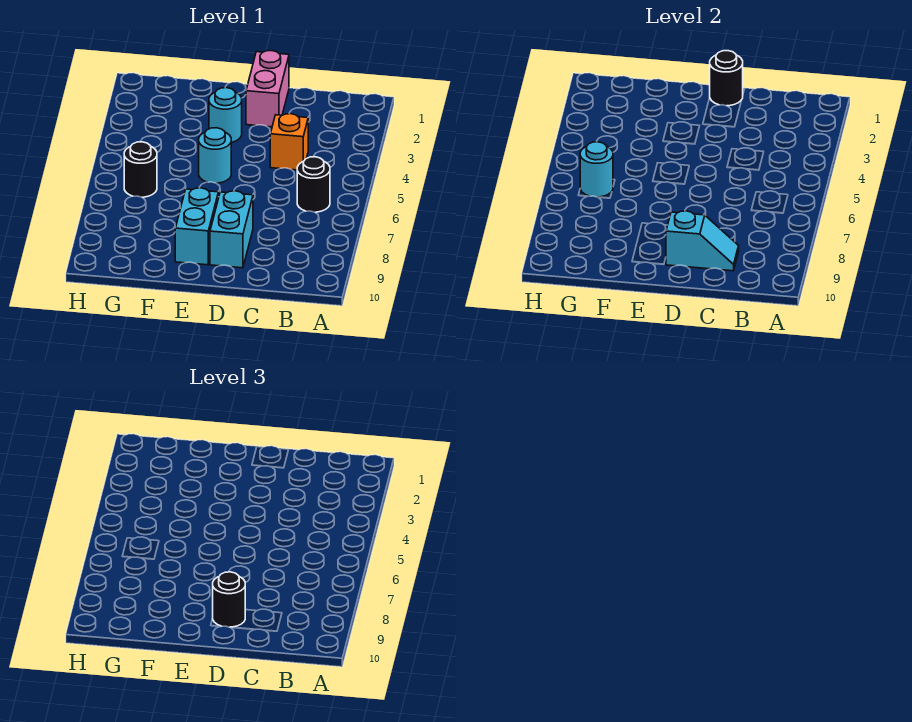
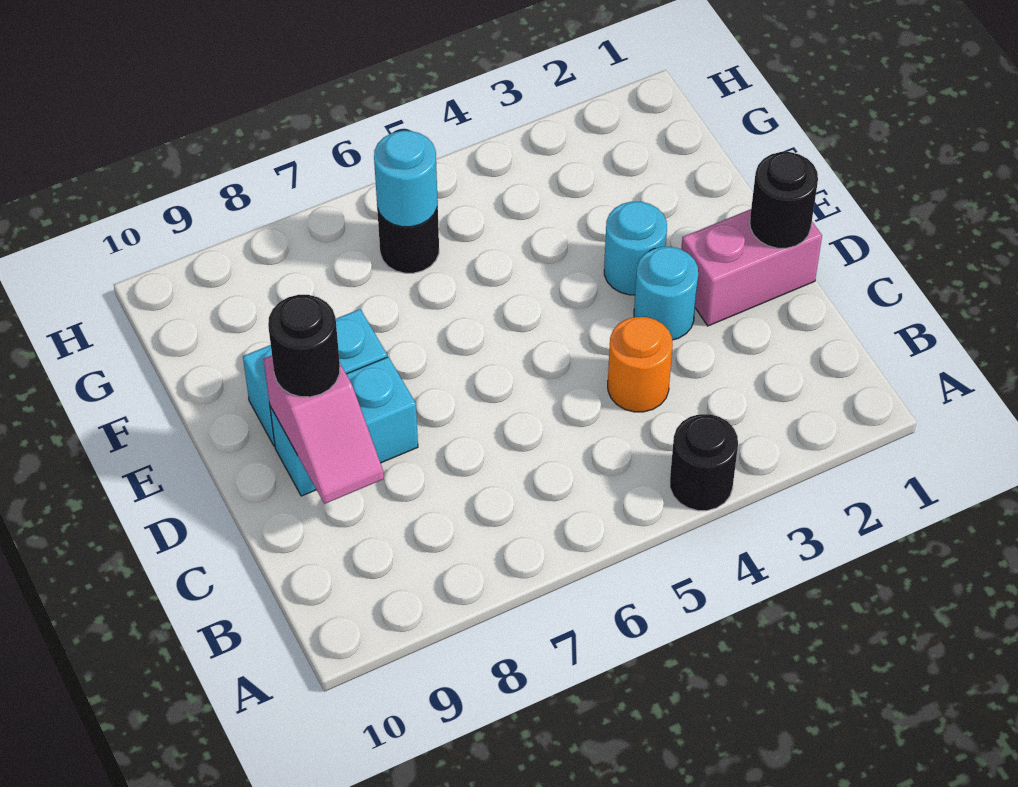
black round brick B6 level 1 -> black round brick A4 level 1
orange brick C4 level 1 -> orange round brick C4 level 1
cyan slope C9:D9 level 2 top D -> pink slope C9:D9 level 2 top D
cyan round brick E5 level 1 -> cyan round brick D3 level 1

